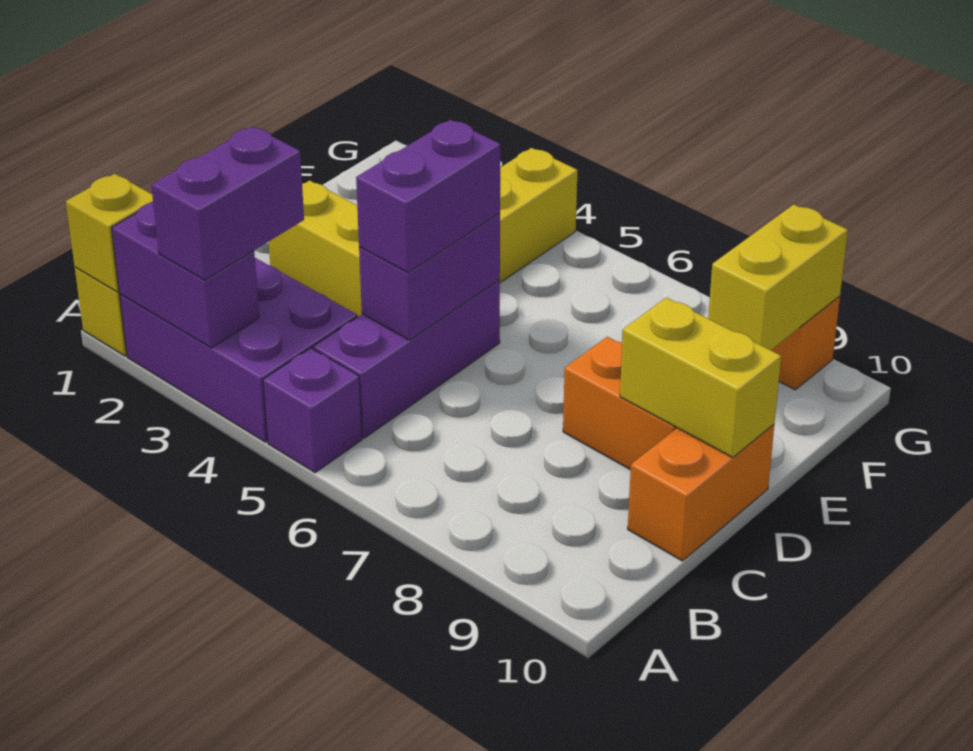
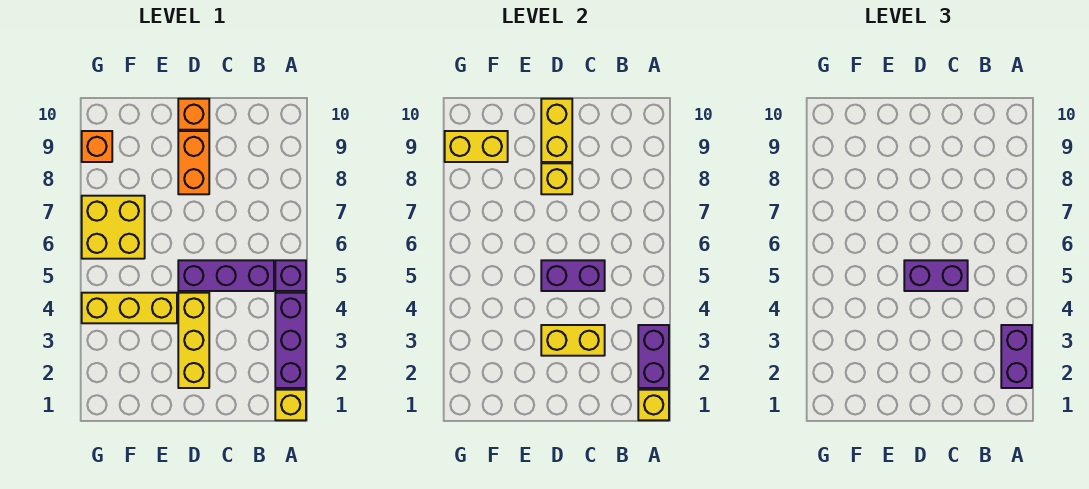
purple brick A2:B4 level 1 -> purple brick A2:A4 level 1
purple brick A3:B3 level 3 -> purple brick A2:A3 level 3
none -> yellow brick C3:D3 level 2
orange brick C10:D10 level 1 -> orange brick D10 level 1
none -> yellow brick D8 level 2
none -> yellow brick F6:G7 level 1

